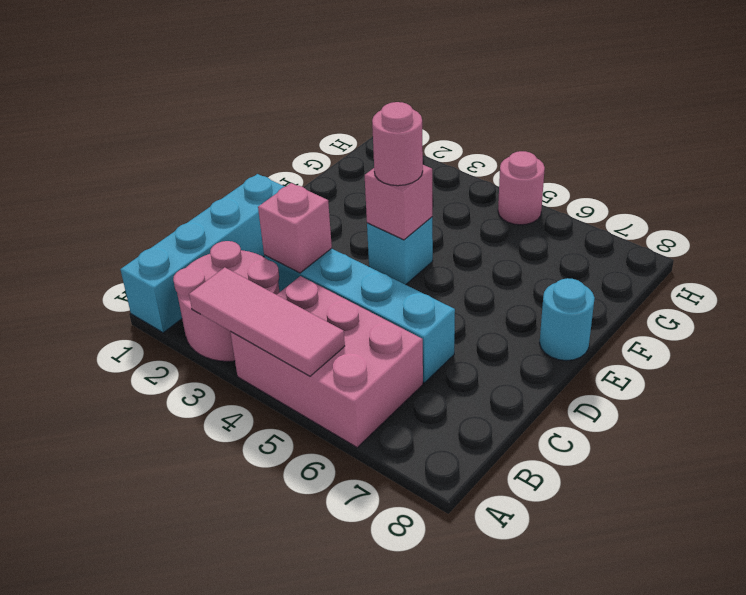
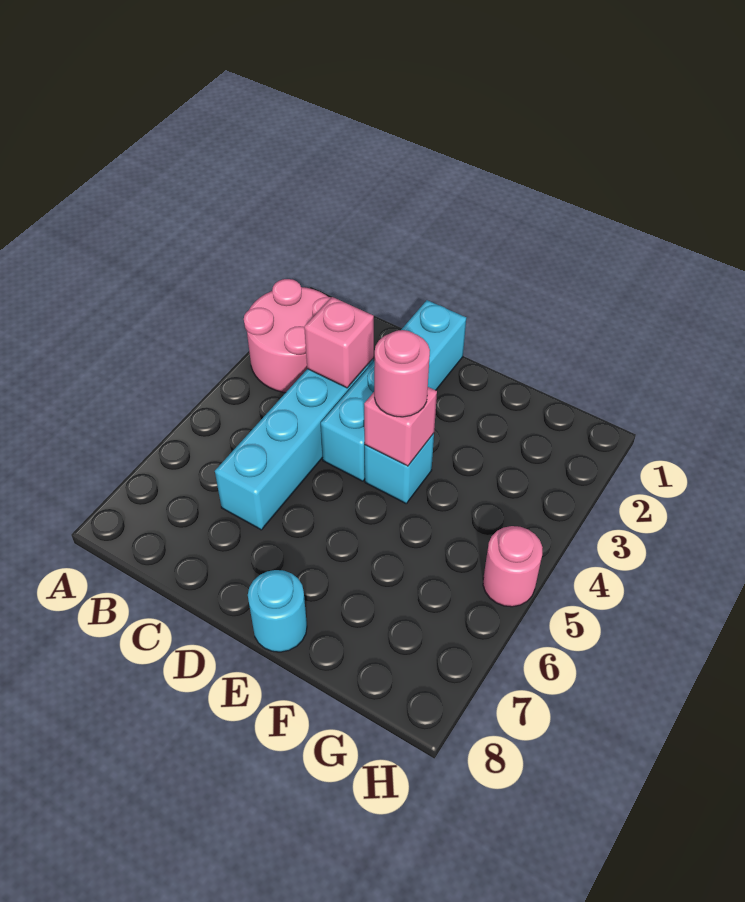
cyan brick A1:D1 level 1 -> cyan brick D1:D4 level 1
pink tile A3:A5 level 2 -> none
pink brick A4:B6 level 1 -> none

